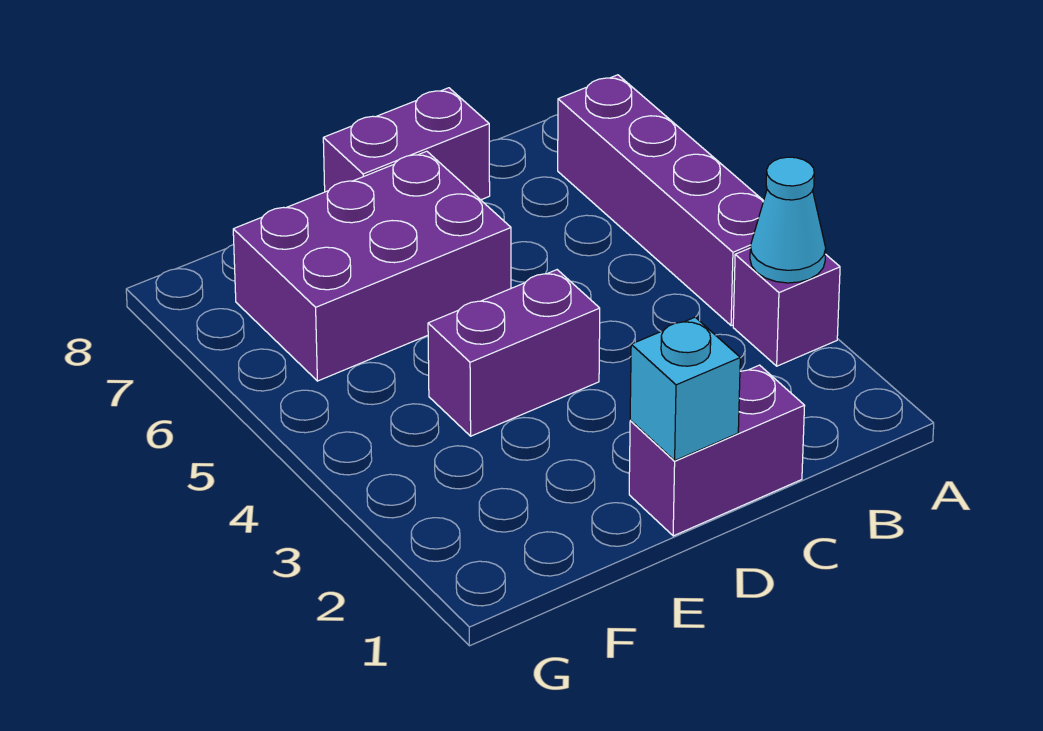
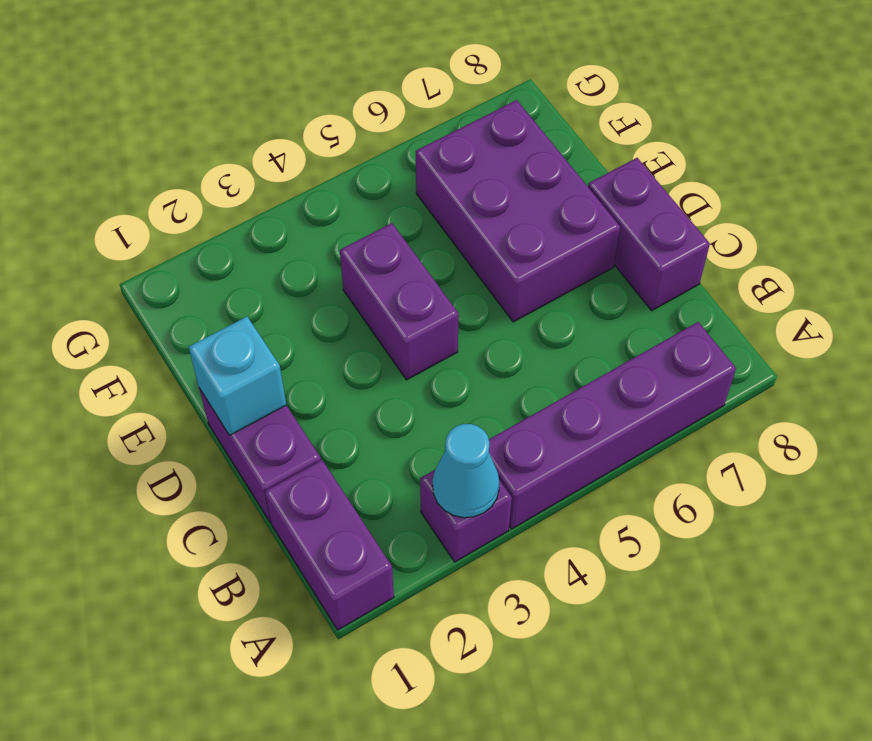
none -> purple brick A1:B1 level 1

